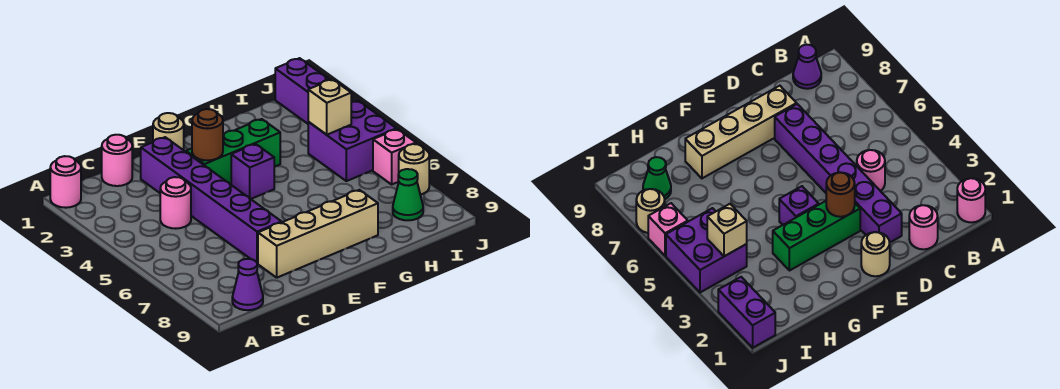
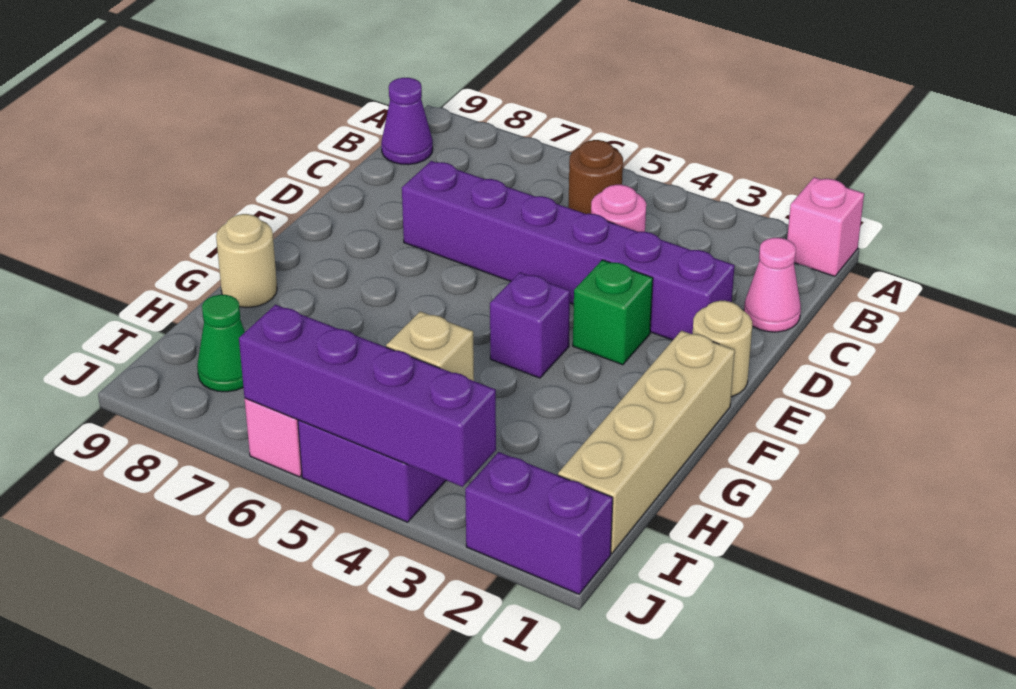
pink round brick A1 level 1 -> pink brick A1 level 1
pink round brick C1 level 1 -> pink cone C1 level 1
tan brick D8:G8 level 1 -> tan brick F1:I1 level 1
green brick E3:G3 level 1 -> green brick E3 level 1
brown round brick E3 level 2 -> brown round brick B5 level 1
none -> purple brick J3:J6 level 2
tan round brick J7 level 1 -> tan round brick G9 level 1

